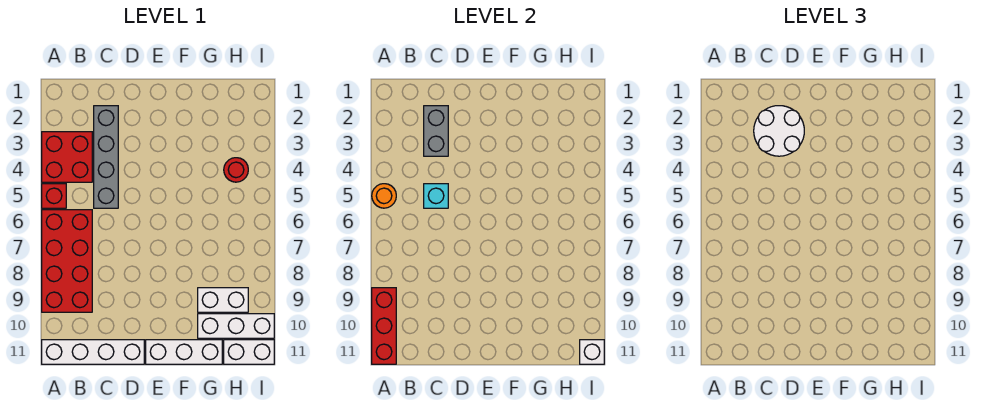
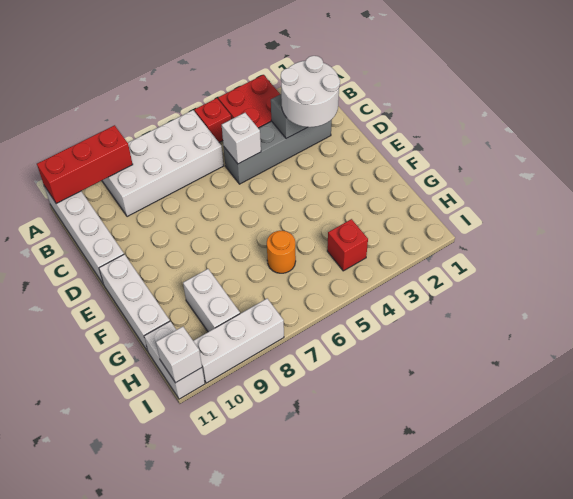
orange round brick A5 level 2 -> orange round brick G6 level 1
red brick A6:B9 level 1 -> white brick A6:B9 level 1
cyan brick C5 level 2 -> white brick C5 level 2
white brick G10:I10 level 1 -> white brick I8:I10 level 1
red round brick H4 level 1 -> red brick H4 level 1

